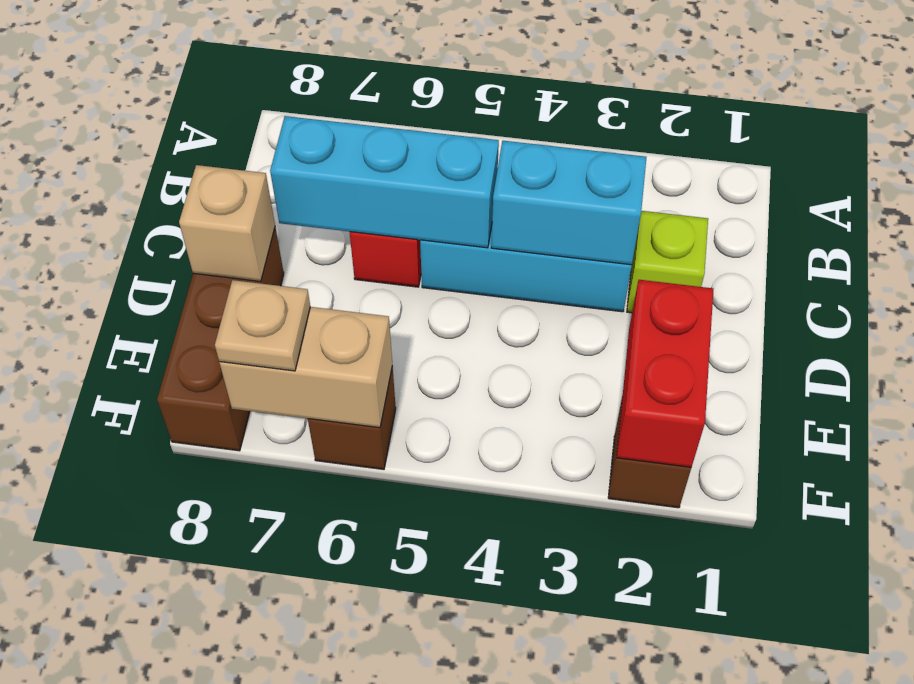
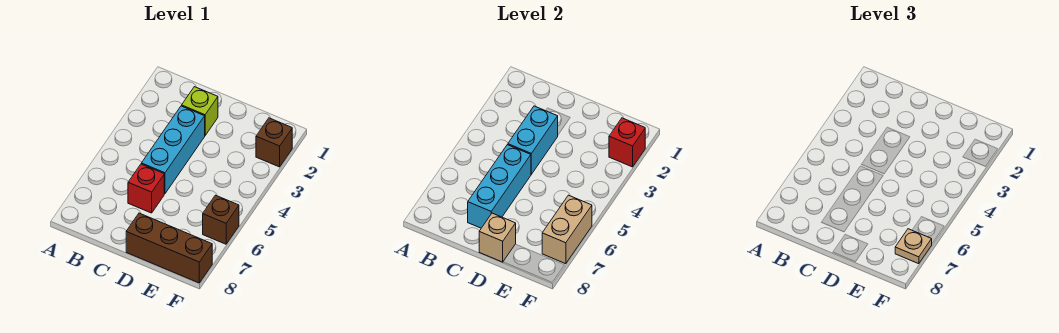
red brick E2:F2 level 2 -> red brick F2 level 2

